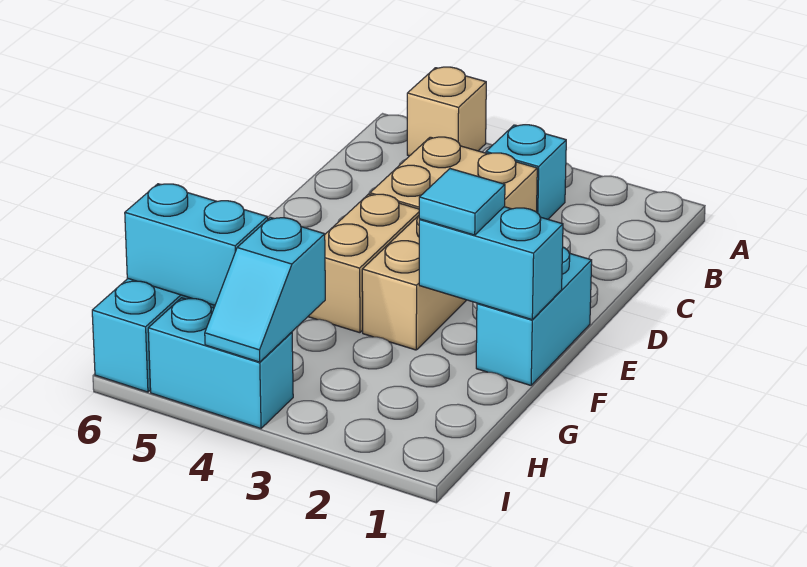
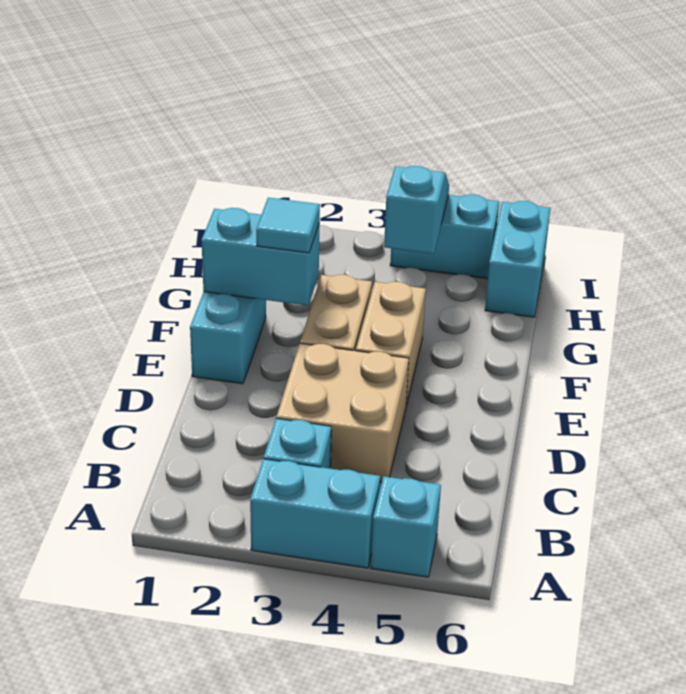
tan brick A5 level 1 -> cyan brick A5 level 1
cyan brick H5:H6 level 2 -> cyan brick A3:A4 level 1

